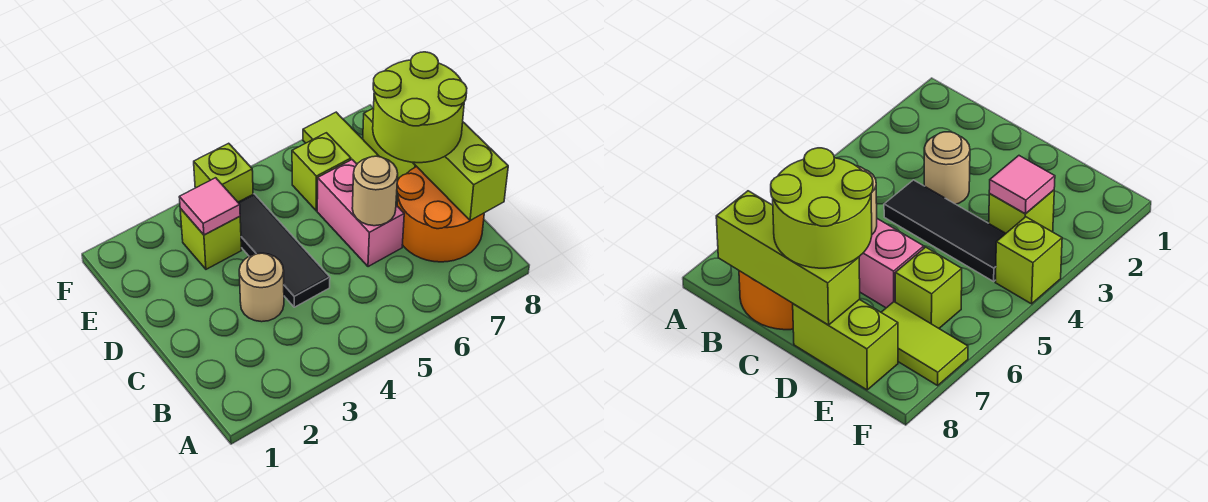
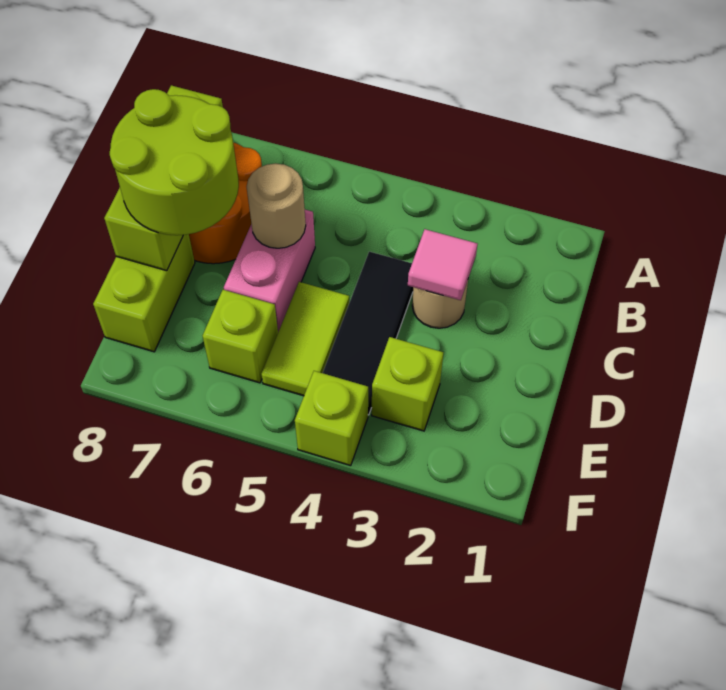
pink tile E3 level 2 -> pink tile C3 level 2
lime tile E7:F7 level 1 -> lime tile D5:E5 level 1

